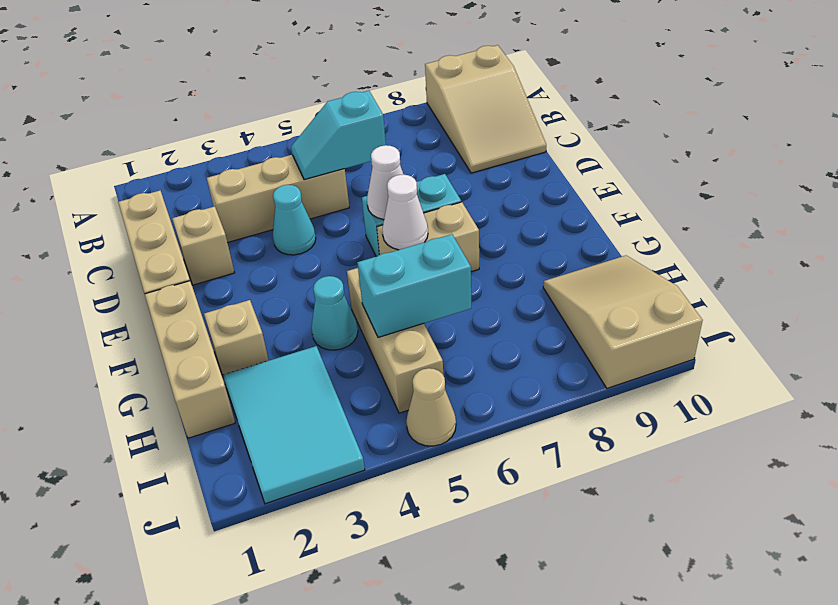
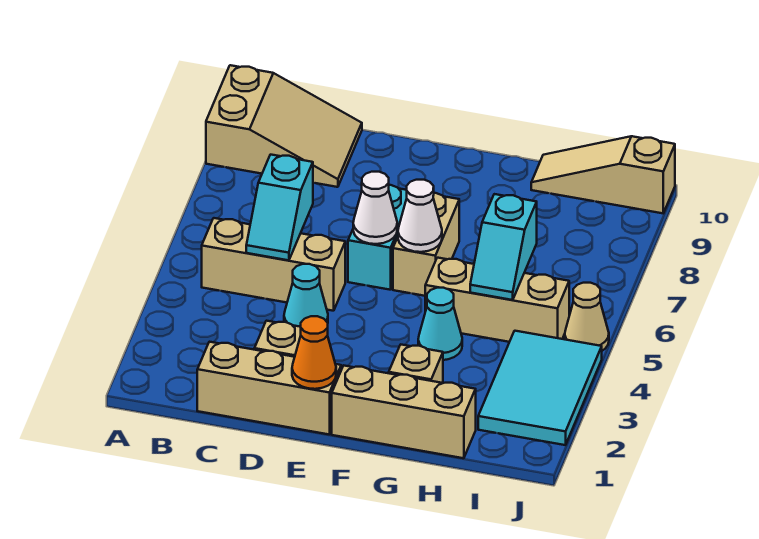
tan brick C3:C5 level 1 -> tan brick B5:D5 level 1
none -> orange cone E1 level 2
cyan tile H2:J3 level 1 -> cyan tile I2:J4 level 1
cyan brick H5:H6 level 2 -> cyan slope H5:H6 level 2 top 6
tan slope H9:J10 level 1 top J -> tan slope H10:J10 level 1 top J

